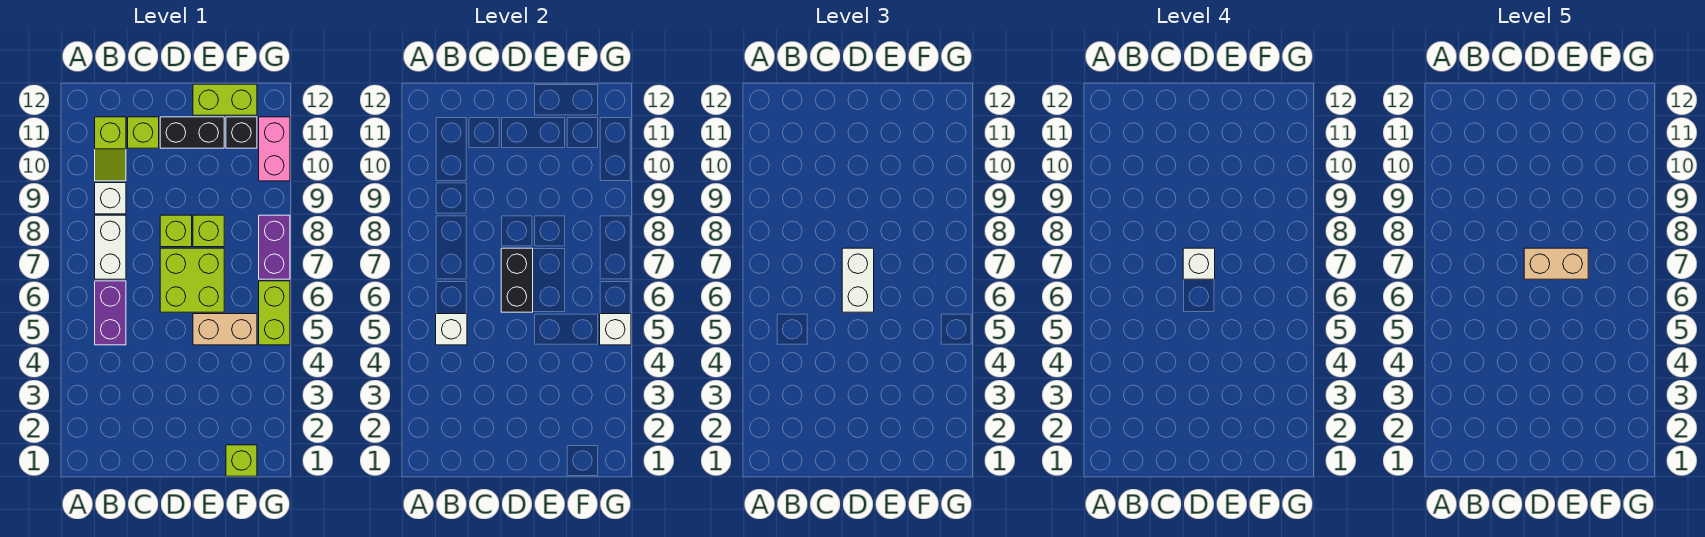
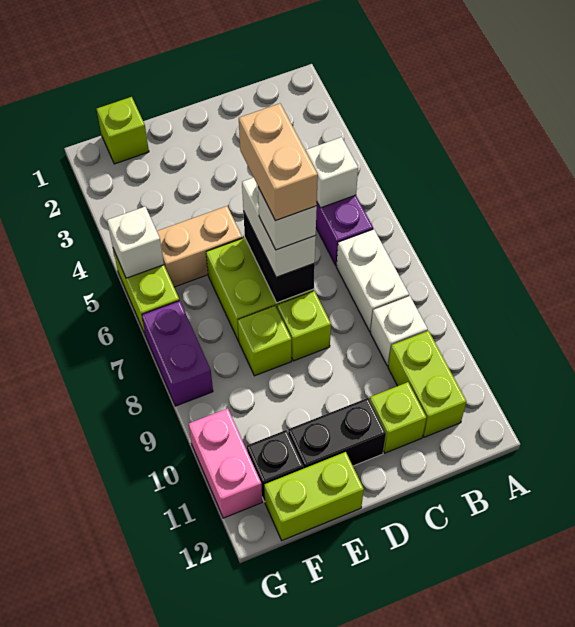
lime slope B10:B11 level 1 top 11 -> lime brick B10:B11 level 1
tan brick D7:E7 level 5 -> tan brick D6:D7 level 5

